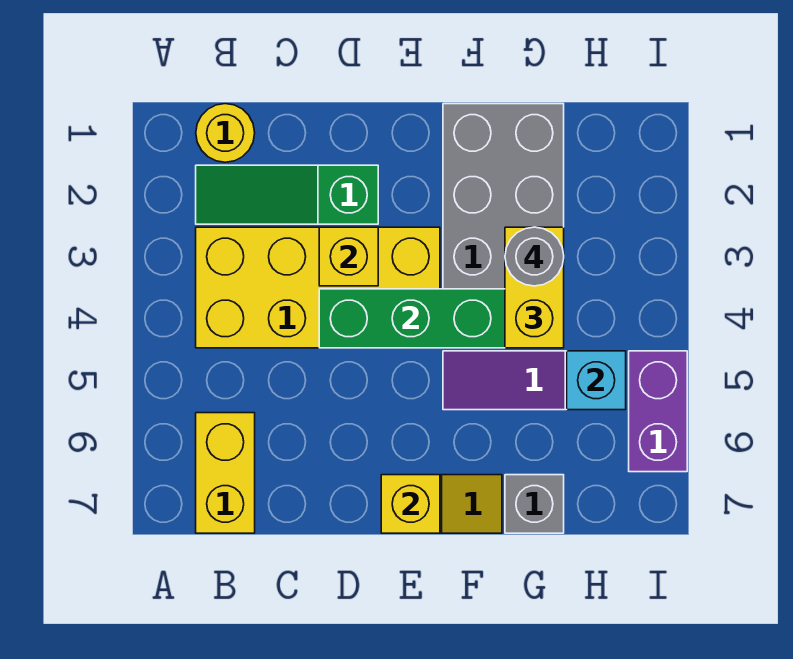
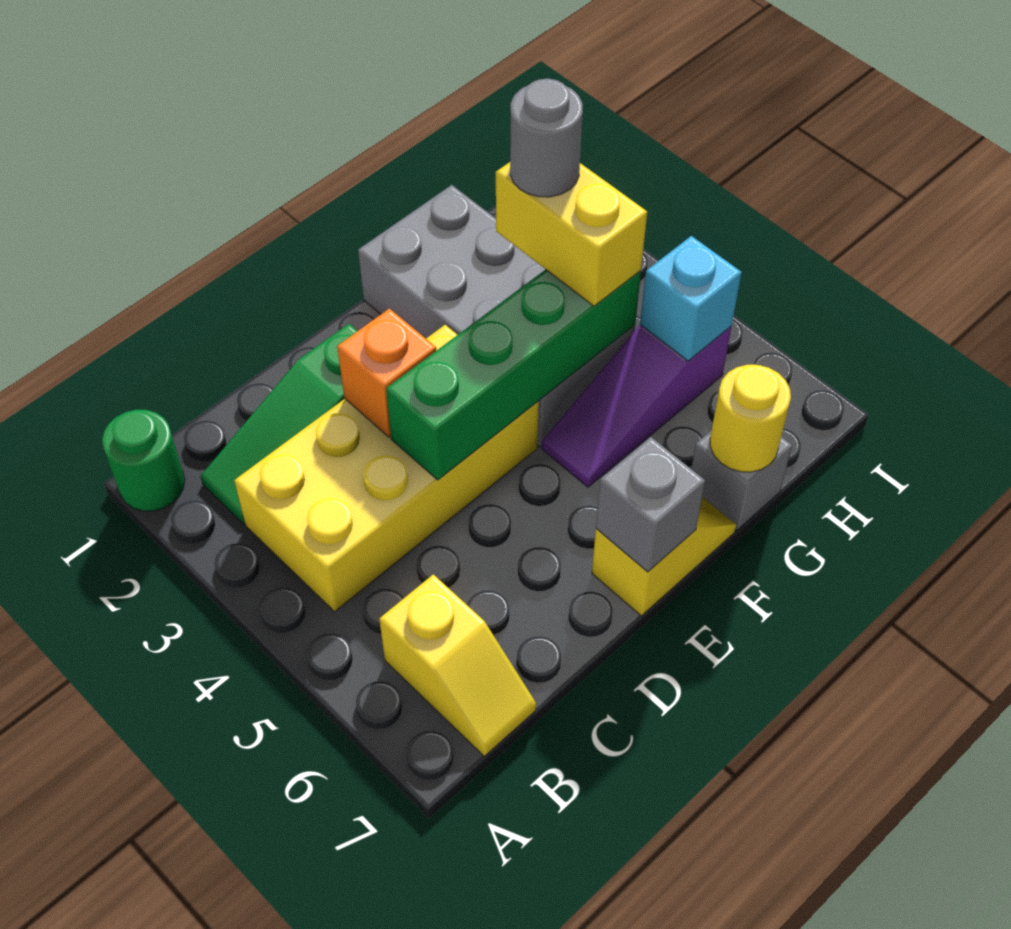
none -> green round brick A1 level 1
yellow round brick B1 level 1 -> yellow round brick G7 level 2
yellow brick B6:B7 level 1 -> yellow slope B6:B7 level 1 top 6
yellow brick D3 level 2 -> orange brick D3 level 2
yellow brick E7 level 2 -> grey brick E7 level 2
purple brick I5:I6 level 1 -> none

